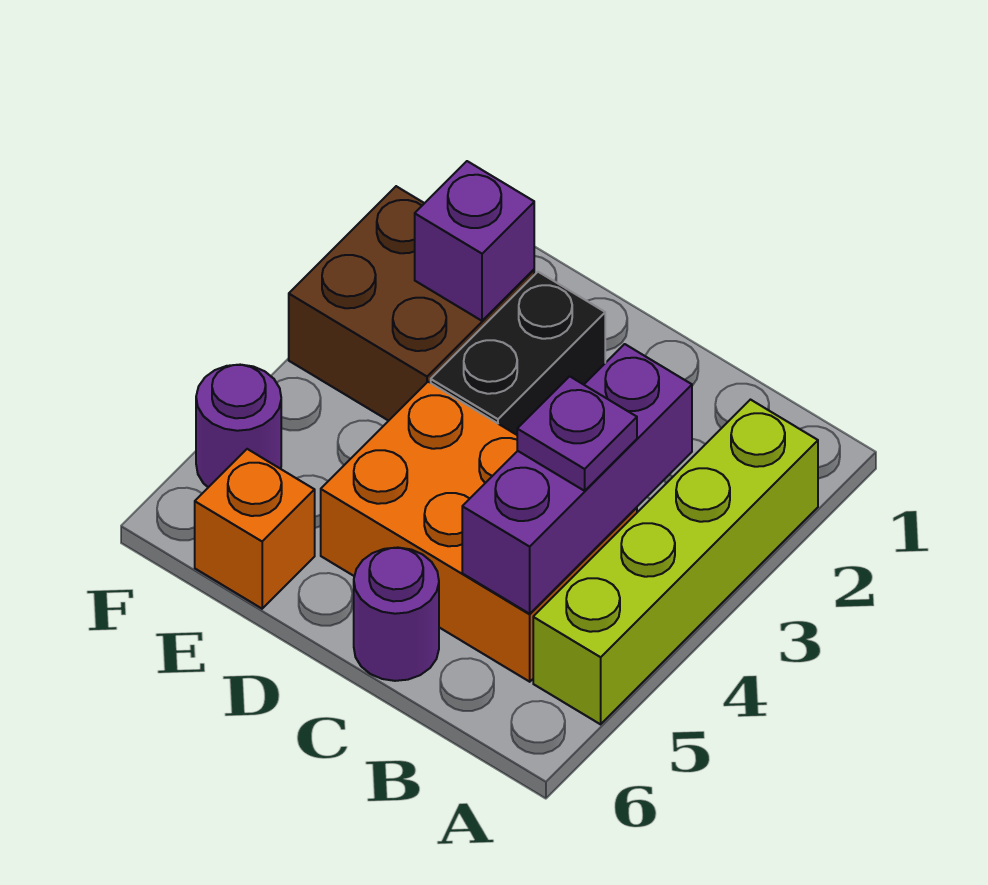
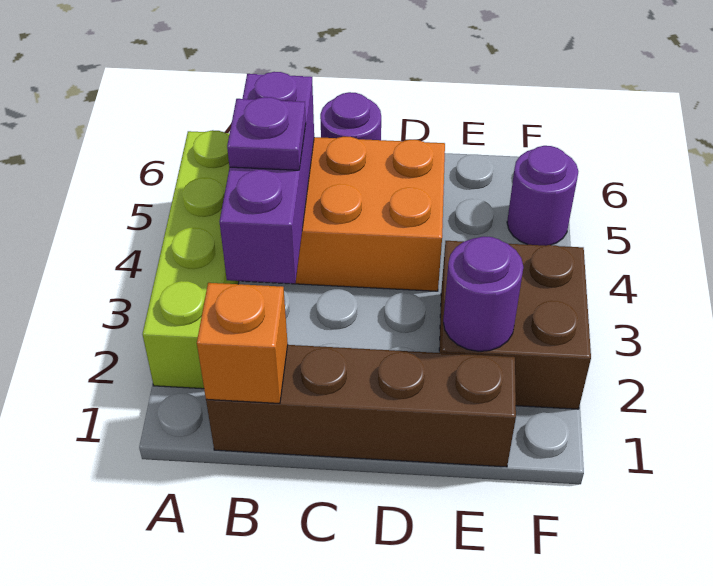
none -> brown brick B1:E1 level 1
black brick D2:D3 level 1 -> none
purple brick E2 level 2 -> purple round brick E2 level 2
orange brick E6 level 1 -> orange brick B1 level 2

